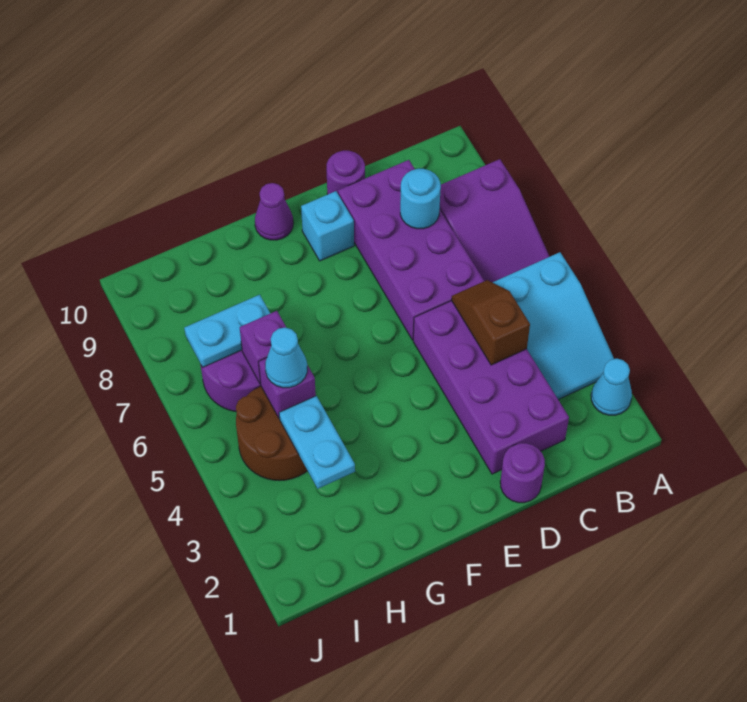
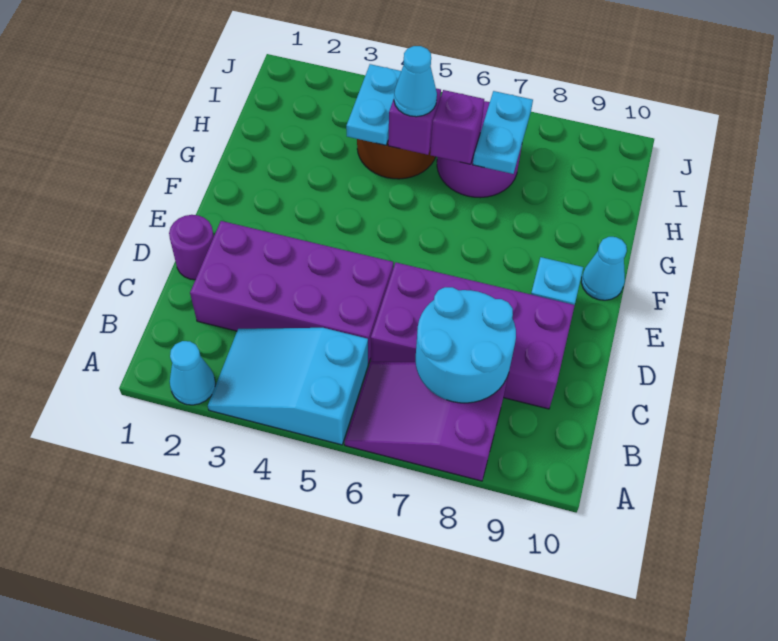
brown slope C4:C5 level 2 top 4 -> none
cyan round brick C8 level 2 -> cyan round brick B7:C8 level 2
purple round brick D10 level 1 -> none
purple cone F10 level 1 -> cyan cone F10 level 1
cyan plate H3:H4 level 2 -> cyan plate H4:I4 level 2

